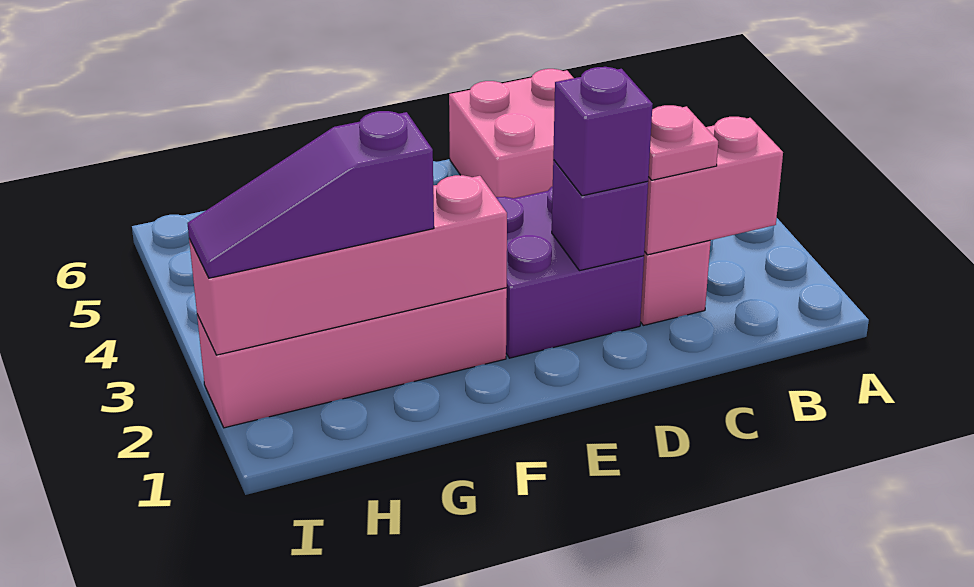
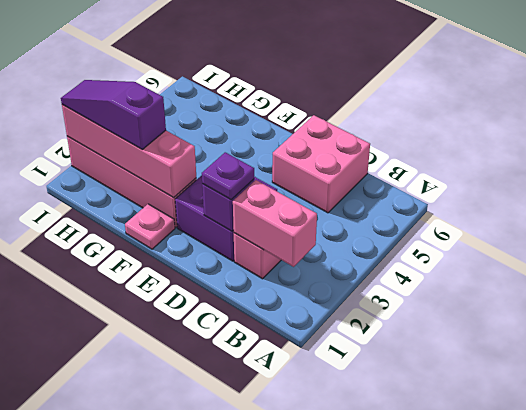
pink plate C2 level 3 -> pink plate F1 level 1
purple brick D2 level 3 -> purple plate D2 level 3

